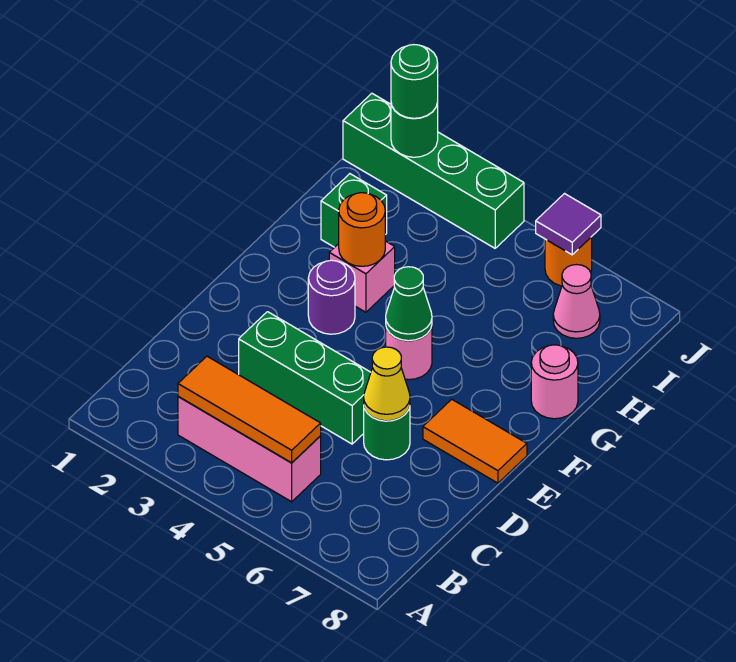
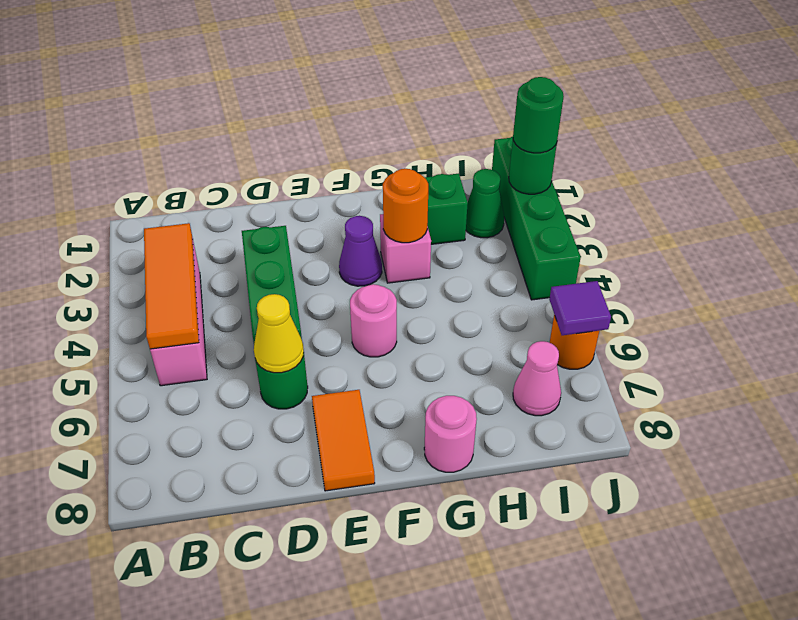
purple round brick F3 level 1 -> purple cone F3 level 1
green cone F5 level 2 -> green cone I2 level 1

